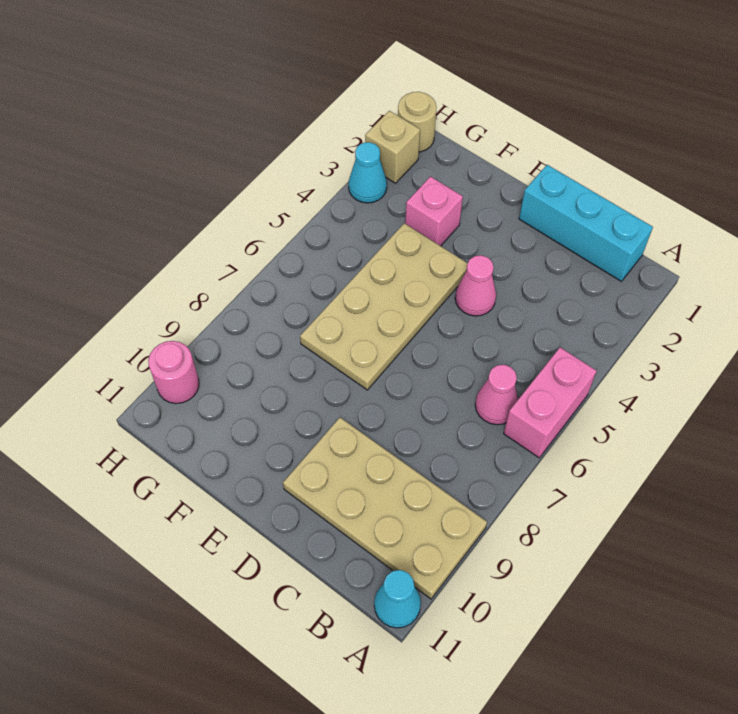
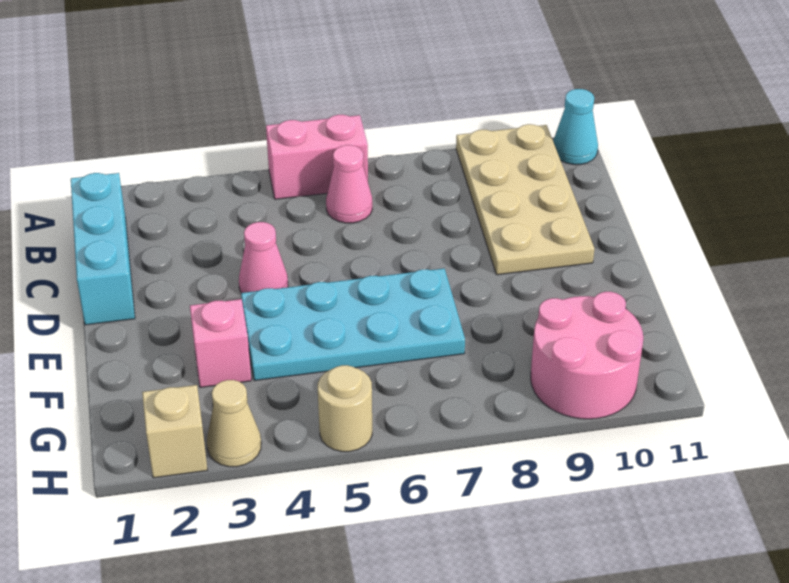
tan plate E4:F7 level 1 -> cyan plate E4:F7 level 1
tan round brick H1 level 1 -> tan round brick H5 level 1
cyan cone H3 level 1 -> tan cone H3 level 1
pink round brick H10 level 1 -> pink round brick G9:H10 level 1

